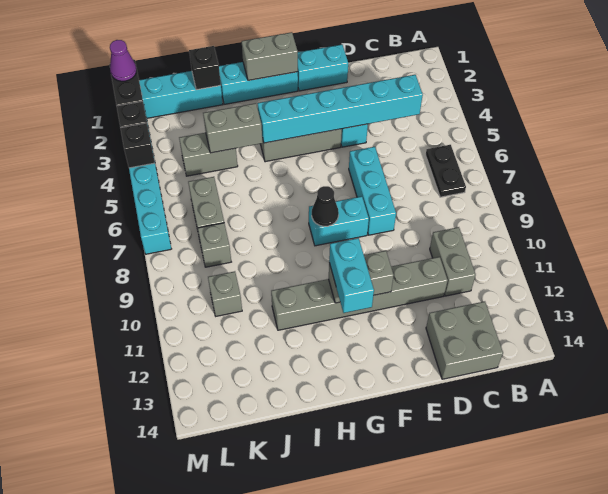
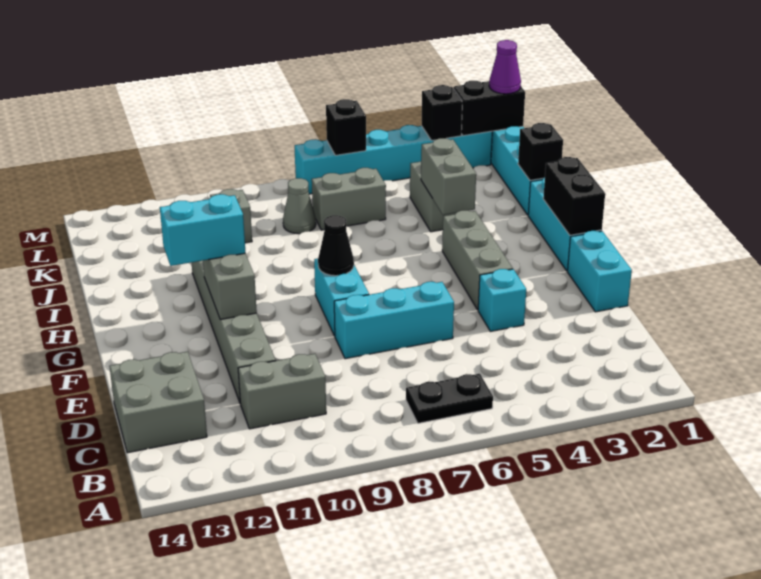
cyan brick C4:H4 level 2 -> none
grey brick G1:H1 level 2 -> black brick G1:H1 level 2
grey brick K8 level 1 -> grey cone K8 level 1
black brick M4 level 2 -> black brick M6 level 2

